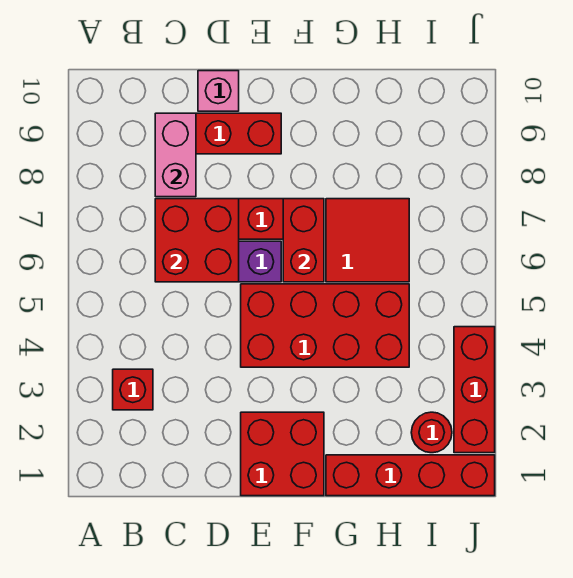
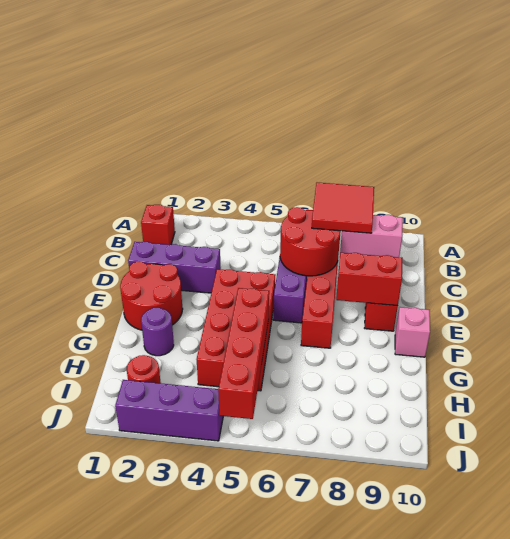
red brick B3 level 1 -> red brick B1 level 1
red brick C6:D7 level 2 -> red round brick C6:D7 level 2
none -> purple brick D1:D3 level 1
pink brick D10 level 1 -> pink brick F10 level 1
red brick E1:F2 level 1 -> red round brick E1:F2 level 1
red brick F6:F7 level 2 -> red brick E8:E9 level 2
red brick G1:J1 level 1 -> red brick G5:J5 level 2
none -> purple round brick G2 level 1
red tile G6:H7 level 1 -> red tile B7:C8 level 3
red brick J2:J4 level 1 -> purple brick J2:J4 level 1

